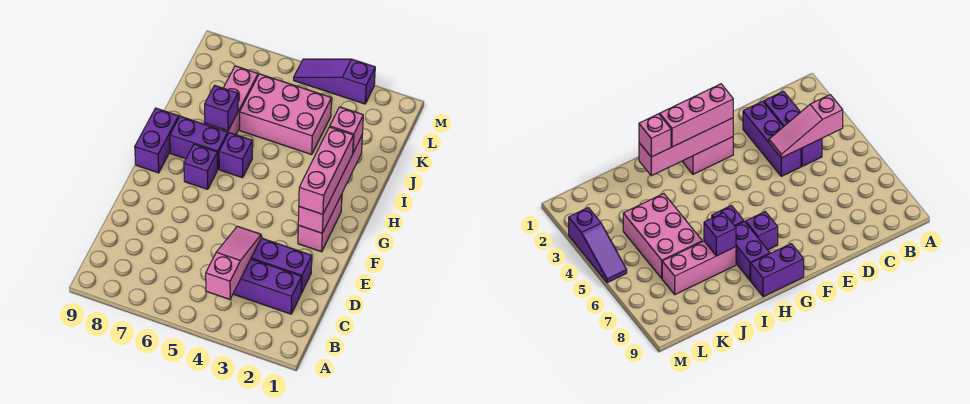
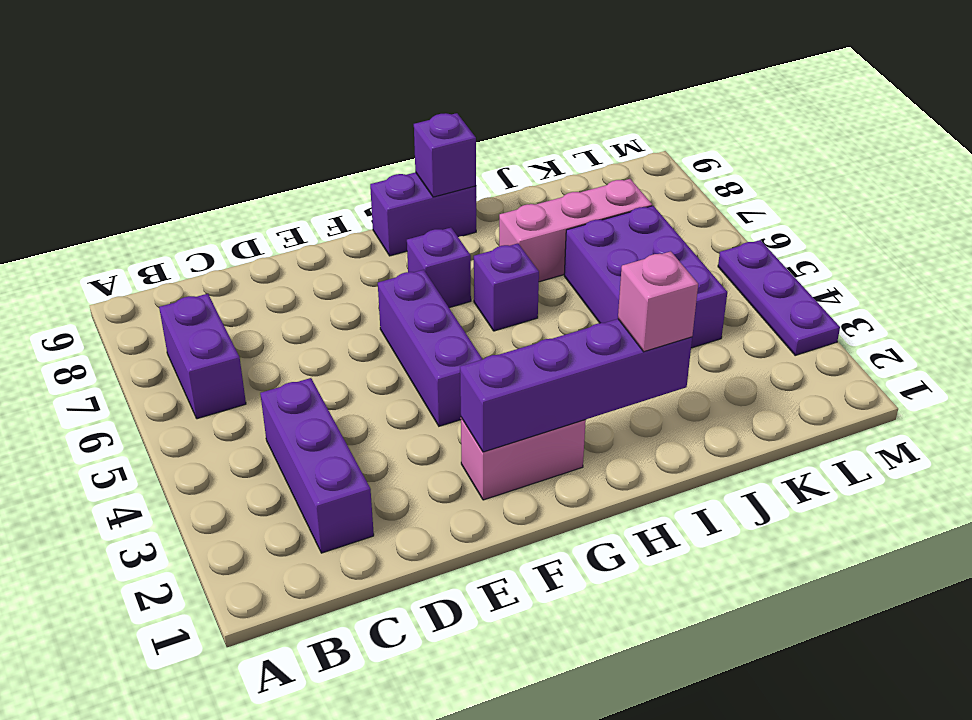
pink slope B4:D4 level 2 top B -> none
purple brick D2:D4 level 1 -> purple brick F4:F6 level 1
pink brick F2:I2 level 2 -> purple brick F2:I2 level 2
pink brick F2:H2 level 3 -> none
purple brick H7:H8 level 1 -> purple brick B6:B7 level 1
purple brick I7 level 2 -> purple brick H9 level 2
pink brick J4:K6 level 1 -> purple brick J4:K6 level 1
purple slope M3:M5 level 1 top 3 -> purple plate M3:M5 level 1

